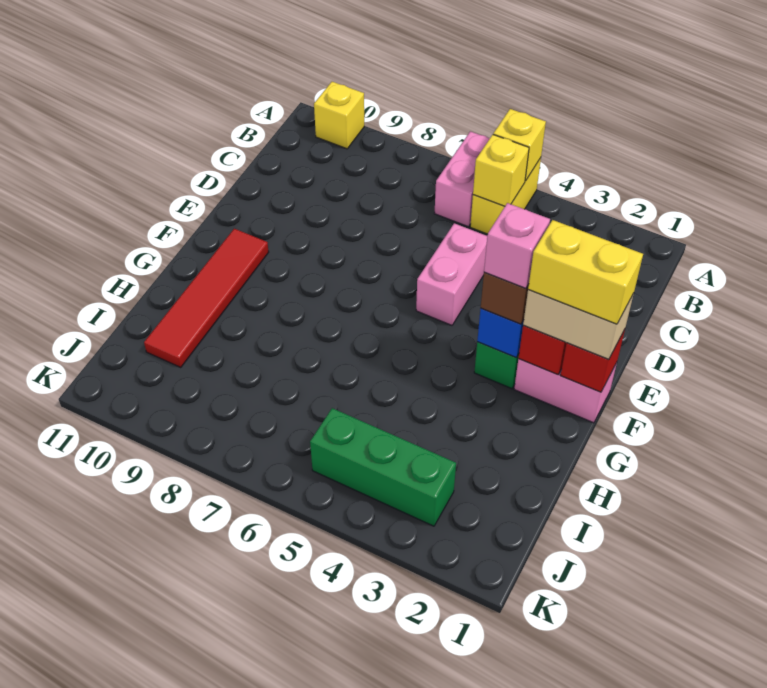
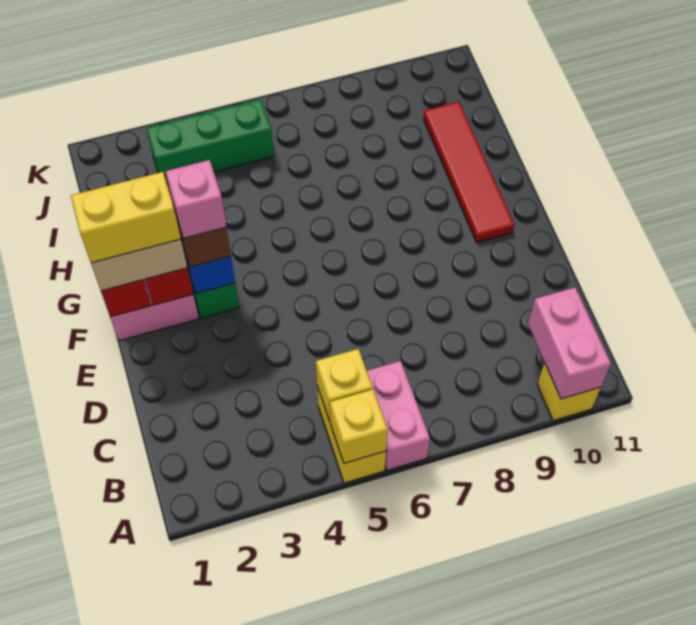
pink brick D5:E5 level 1 -> pink brick A10:B10 level 2

